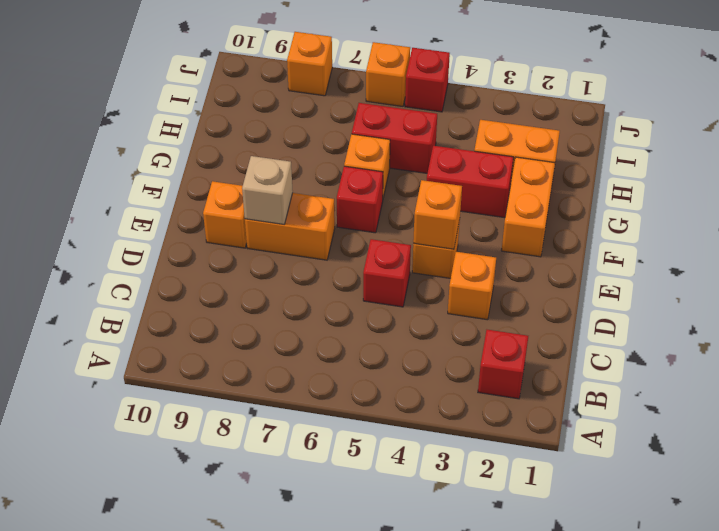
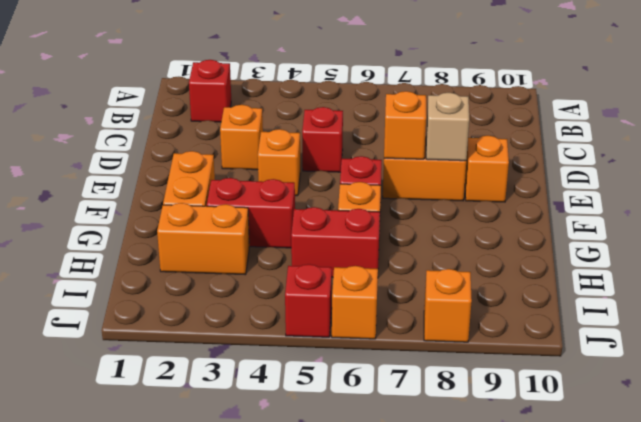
orange brick E4 level 2 -> orange brick E7 level 2

